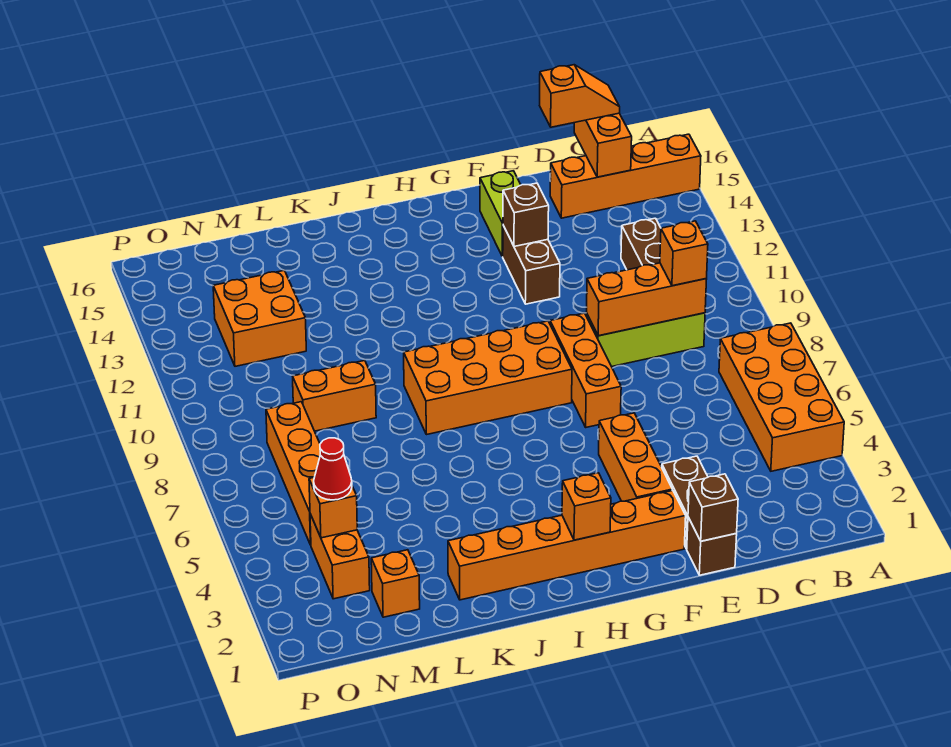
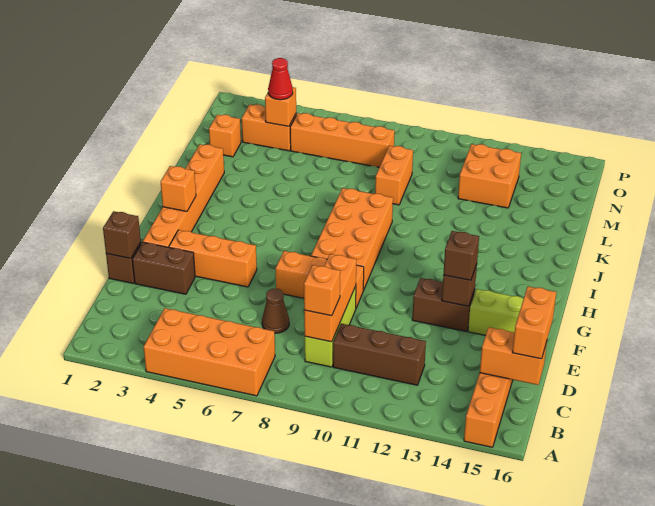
orange slope C16:D16 level 3 top D -> orange brick C16:D16 level 3
none -> brown cone D7 level 1
none -> brown brick F13 level 3

